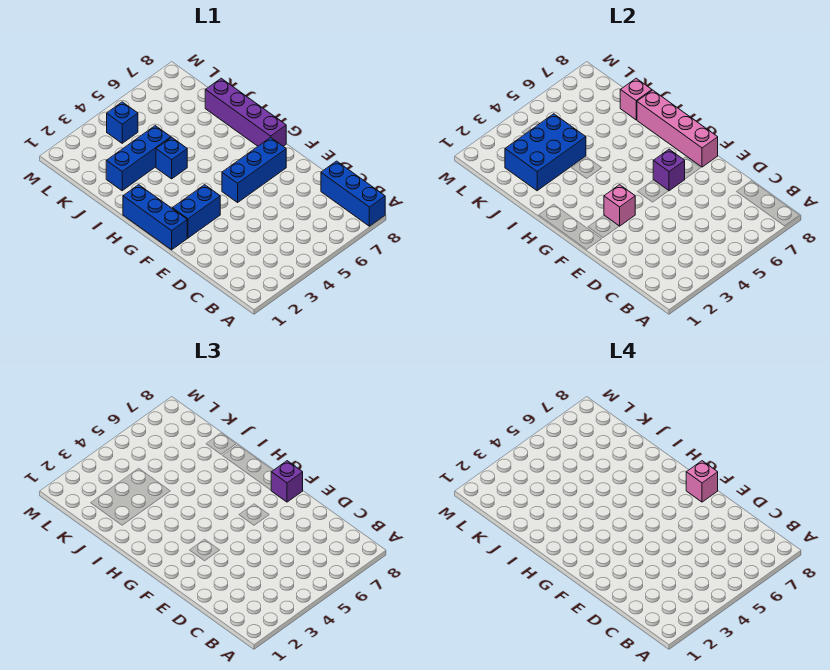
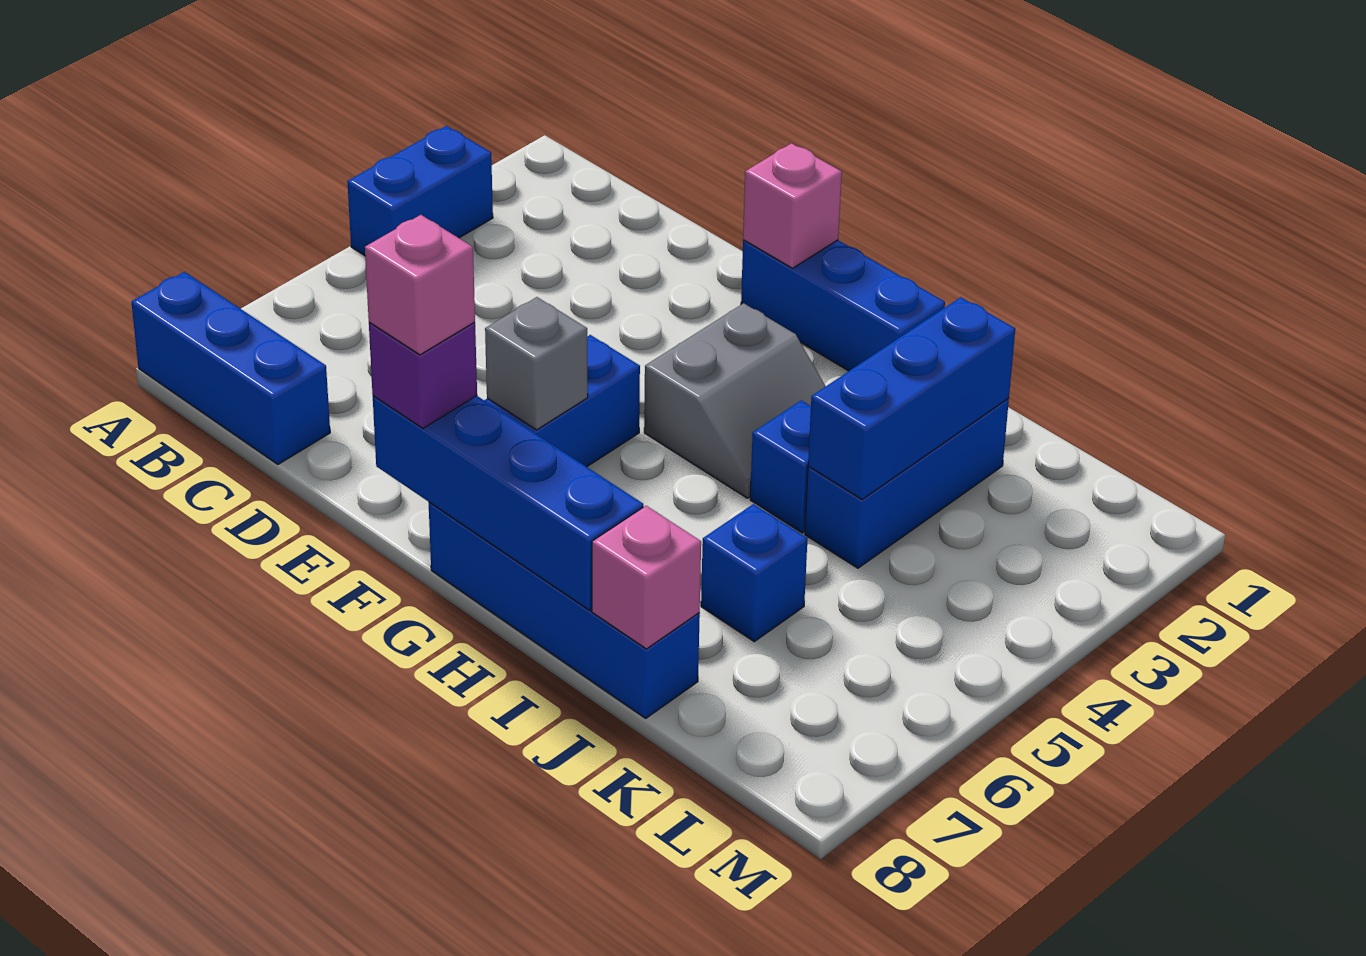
blue brick F2:F3 level 1 -> blue brick A3:A4 level 1
pink brick F3 level 2 -> pink brick F1 level 2
purple brick F6 level 2 -> grey brick F6 level 2
pink brick F8:I8 level 2 -> blue brick F8:I8 level 2
none -> grey slope G3:H4 level 1 top G
purple brick G8:J8 level 1 -> blue brick G8:J8 level 1
blue brick J2:K4 level 2 -> blue brick J2:J4 level 2
blue brick L4 level 1 -> blue brick J6 level 1

